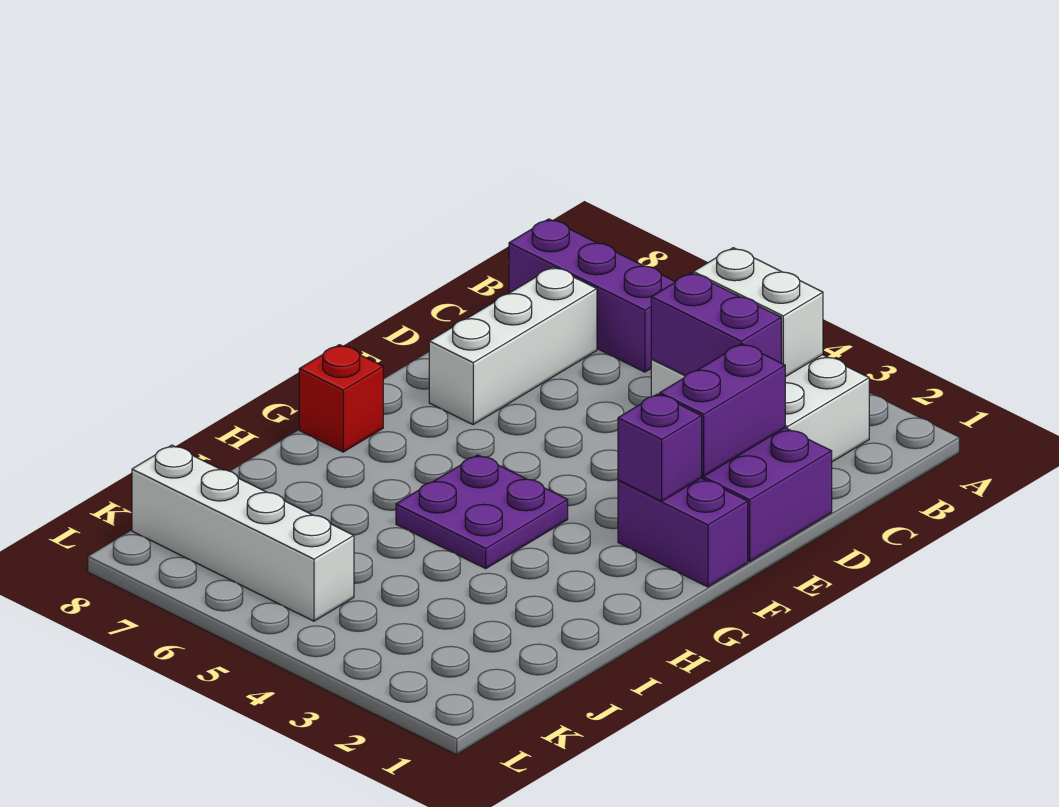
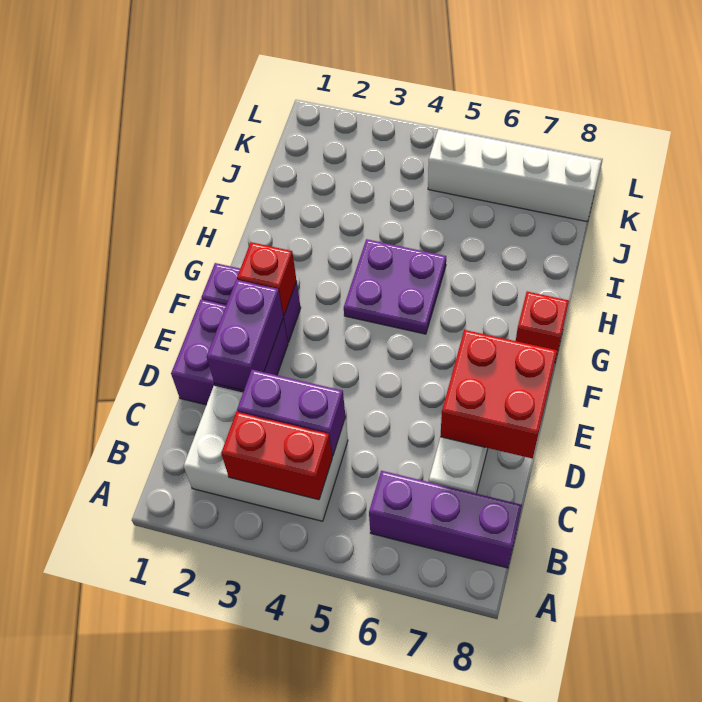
white brick B3:B4 level 2 -> red brick B3:B4 level 2
none -> red brick D7:E8 level 2
purple brick F2 level 2 -> red brick F2 level 2

